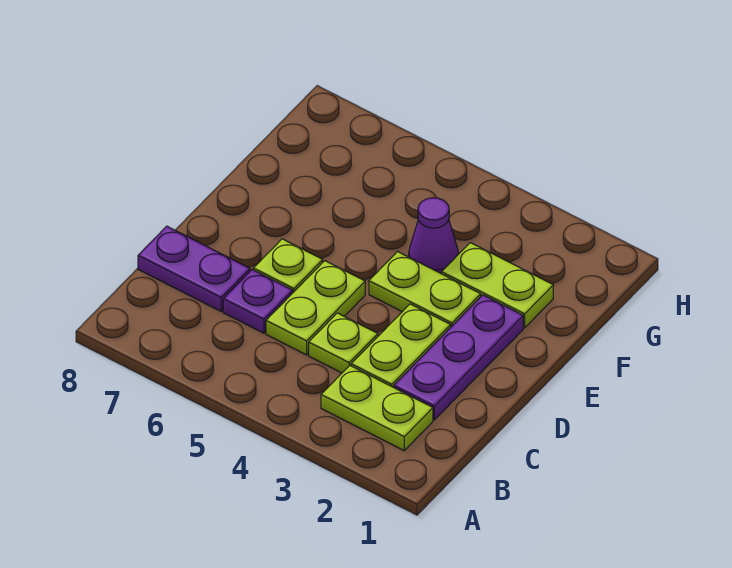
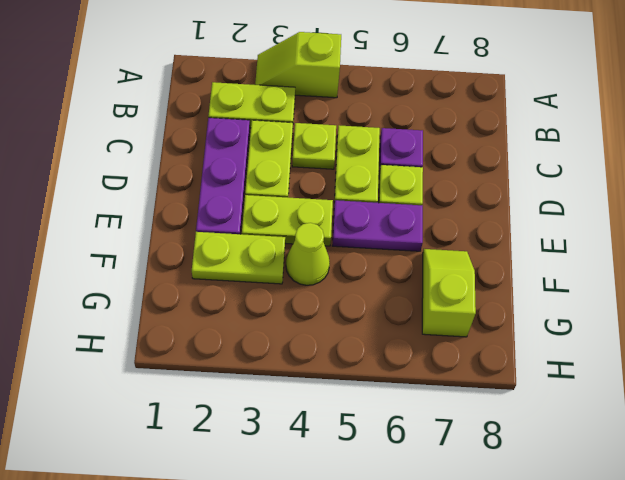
none -> lime slope A3:A4 level 1 top 4
purple plate C7:C8 level 1 -> purple plate E5:E6 level 1
purple cone F4 level 1 -> lime cone F4 level 1
none -> lime slope F7:G7 level 1 top G

